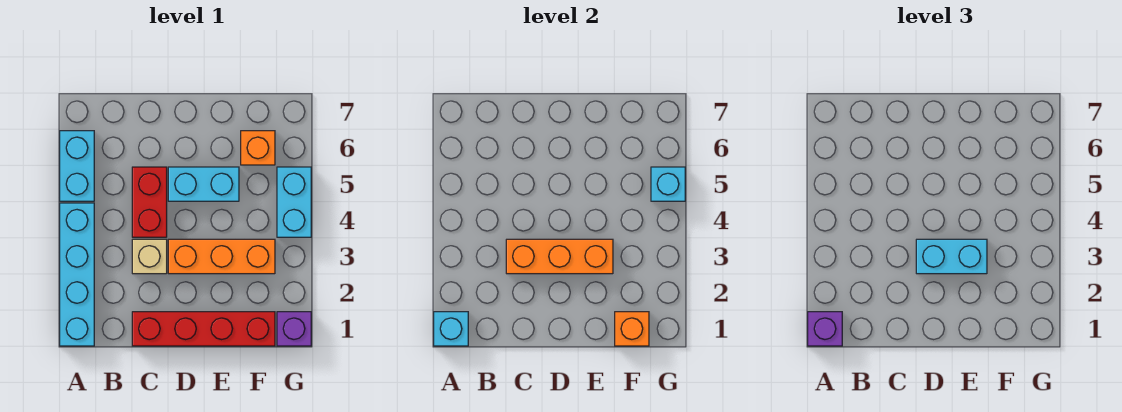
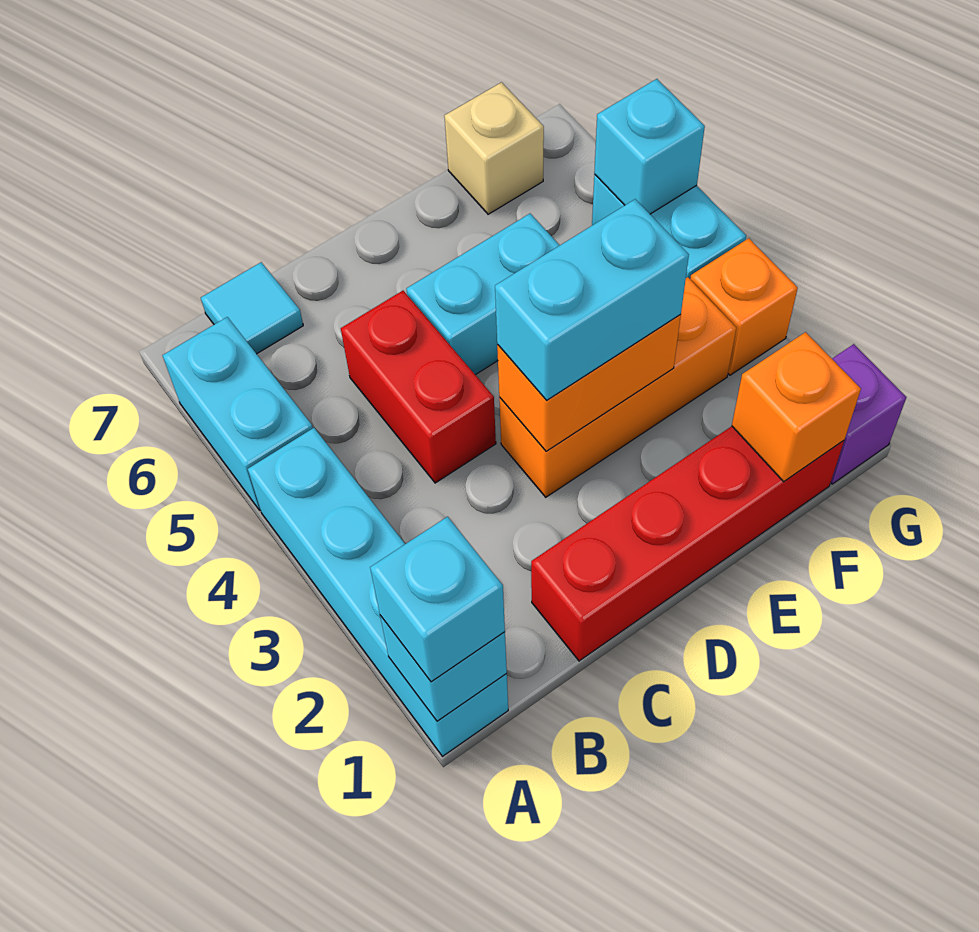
purple brick A1 level 3 -> cyan brick A1 level 3
none -> cyan tile B7 level 1
tan brick C3 level 1 -> tan brick F7 level 1
orange brick C3:E3 level 2 -> orange brick D3:E3 level 2
orange brick F6 level 1 -> orange brick G3 level 1

